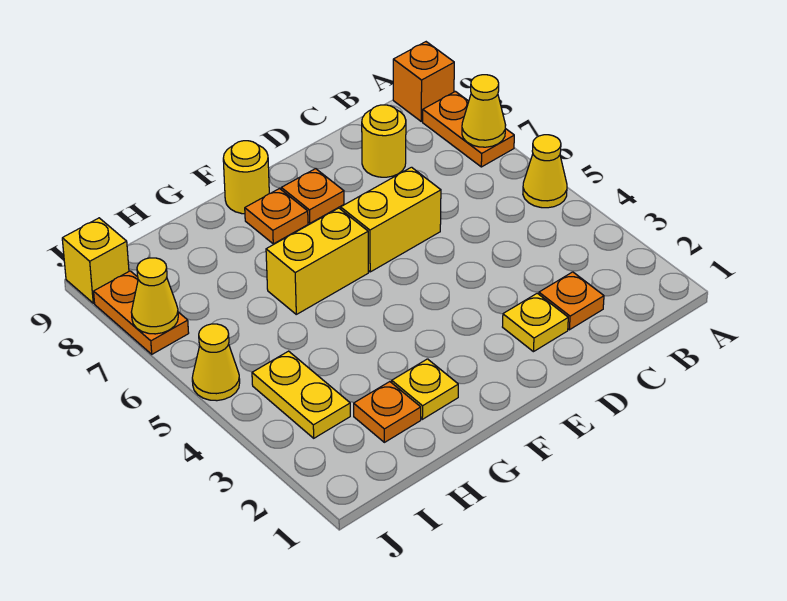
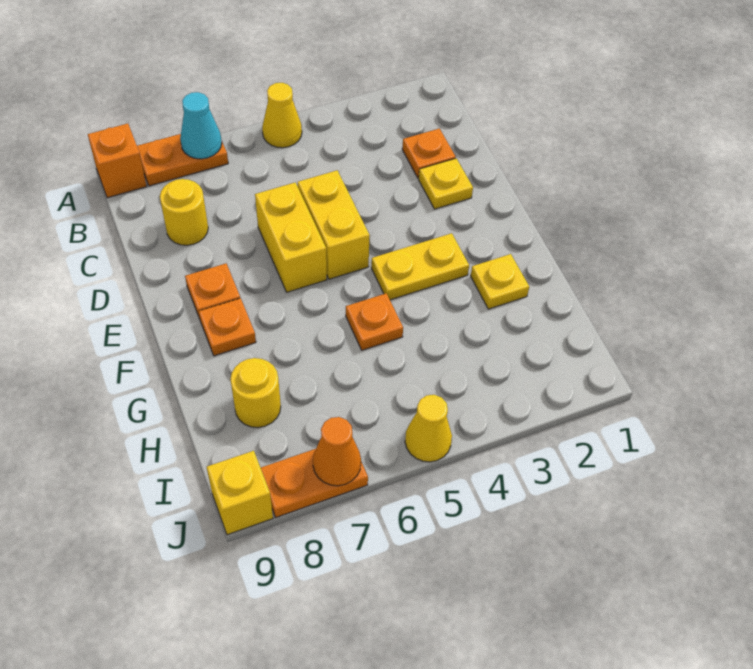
yellow cone A7 level 2 -> cyan cone A7 level 2
yellow brick F6:G6 level 1 -> yellow brick D5:E5 level 1
yellow round brick F9 level 1 -> yellow round brick H8 level 1
orange plate H2 level 1 -> orange plate G5 level 1
yellow plate I3:I4 level 1 -> yellow plate F3:F4 level 1
yellow cone J7 level 2 -> orange cone J7 level 2

